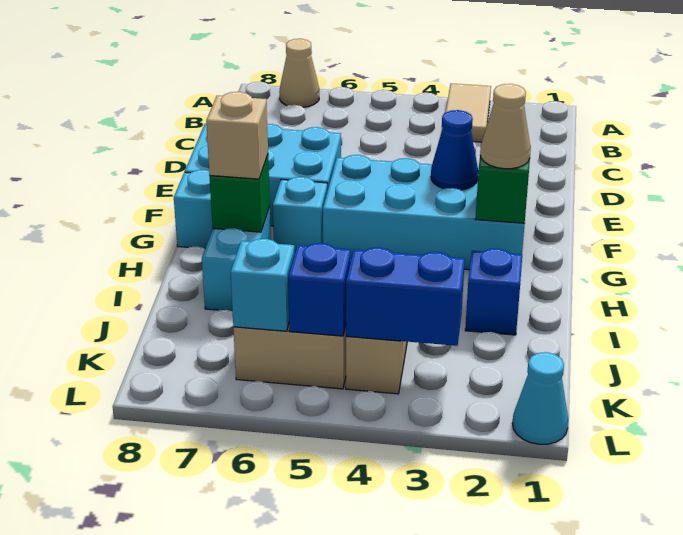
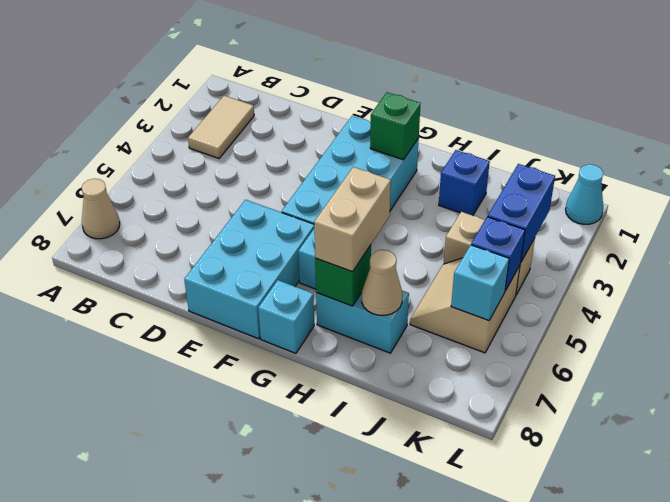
tan tile A3:B3 level 1 -> tan tile B2:B3 level 1
blue cone F3 level 2 -> none
tan cone G2 level 3 -> tan cone I7 level 2
tan brick H7 level 3 -> tan brick H6:H7 level 3

